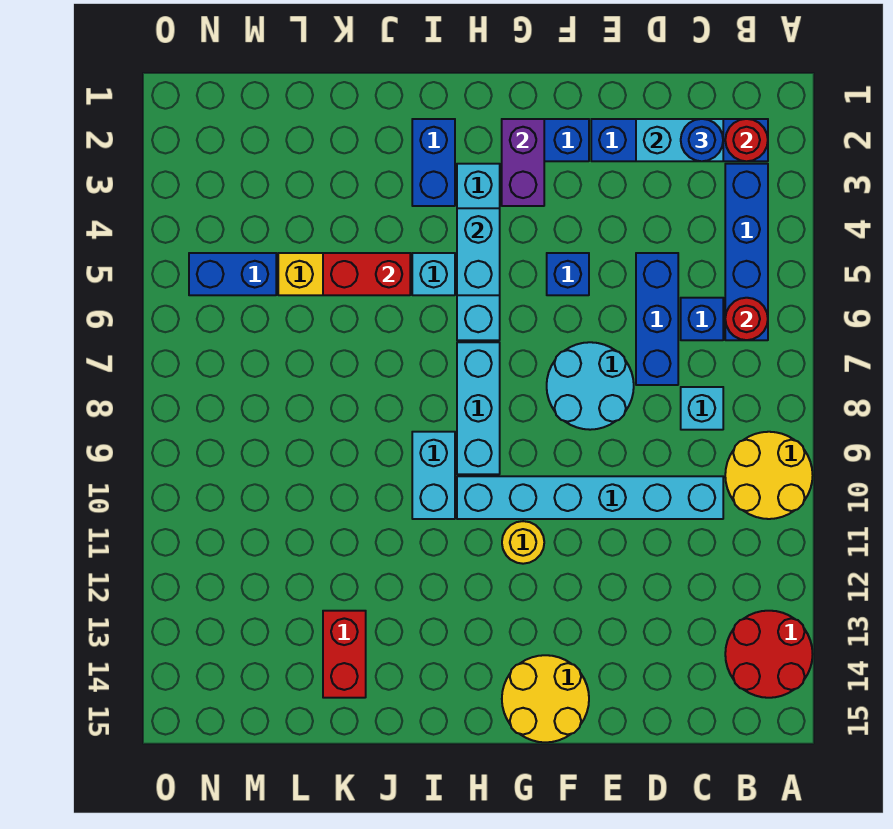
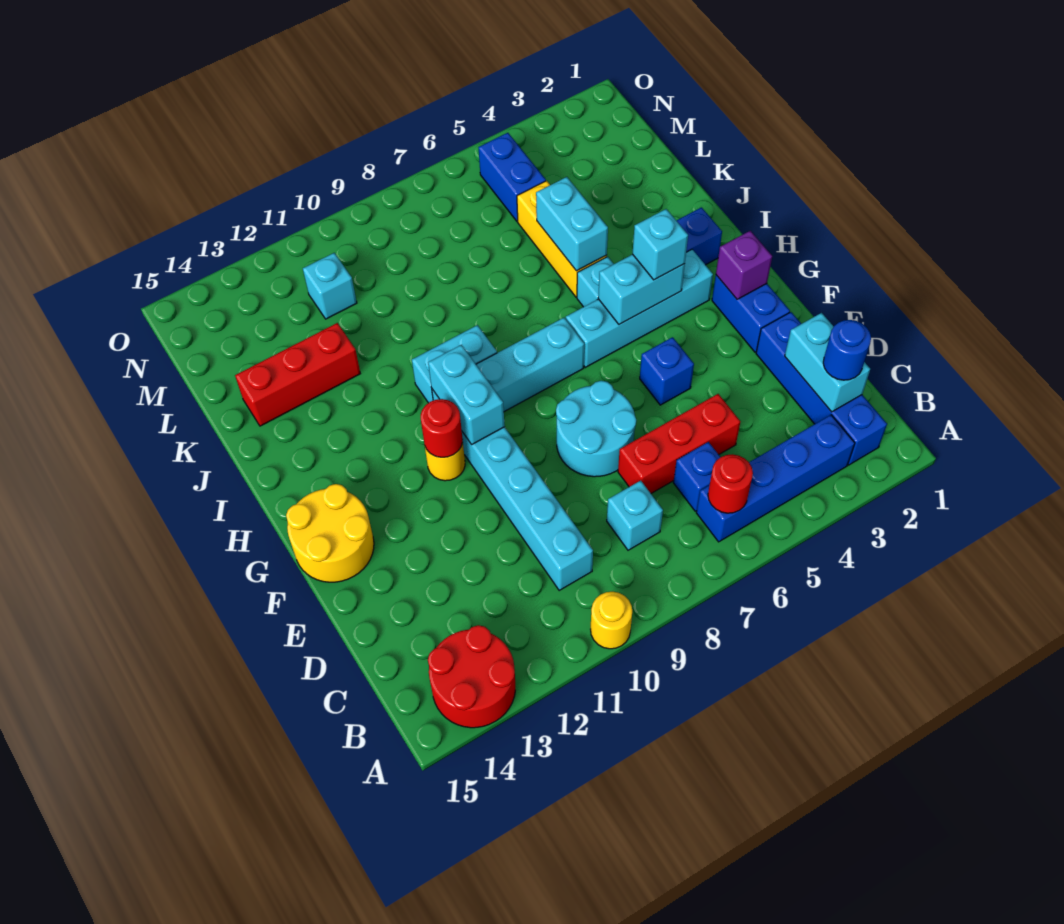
yellow round brick A9:B10 level 1 -> yellow round brick A10 level 1
red round brick B2 level 2 -> red round brick G11 level 2
blue brick D5:D7 level 1 -> red brick D5:D7 level 1
purple brick G2:G3 level 2 -> purple brick G2 level 2
none -> cyan brick G10:H10 level 2
none -> cyan brick H4 level 3
red brick J5:K5 level 2 -> cyan brick J5:K5 level 2
red brick K13:K14 level 1 -> red brick K12:K14 level 1
none -> cyan brick M11 level 1

